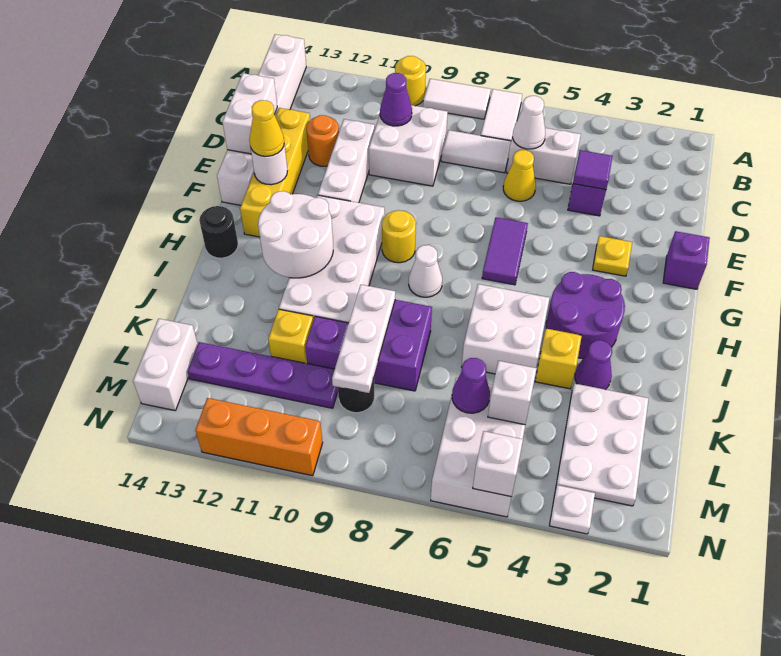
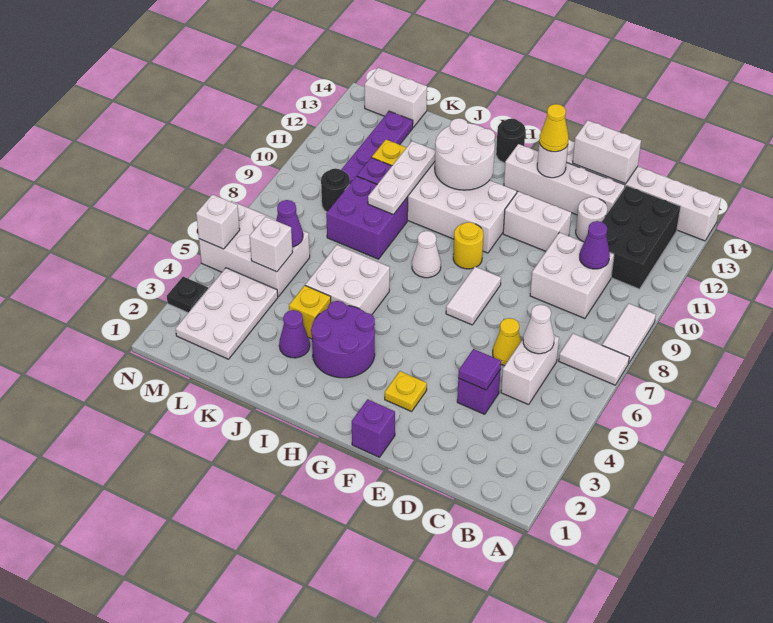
yellow round brick A10 level 1 -> none
none -> black brick B11:C13 level 1
white tile C7:C8 level 1 -> white tile F7:F8 level 1
white brick D11:F11 level 1 -> white brick E11:F11 level 1
orange round brick D12 level 1 -> white round brick D12 level 1
yellow brick D13:G13 level 1 -> white brick D13:G13 level 1
purple tile F6:G6 level 1 -> none
white plate J9:L9 level 2 -> white plate J9:J11 level 2
white plate K2:M3 level 1 -> white plate L2:M4 level 1
white plate N3 level 1 -> black plate N3 level 1
orange brick N10:N12 level 1 -> none

